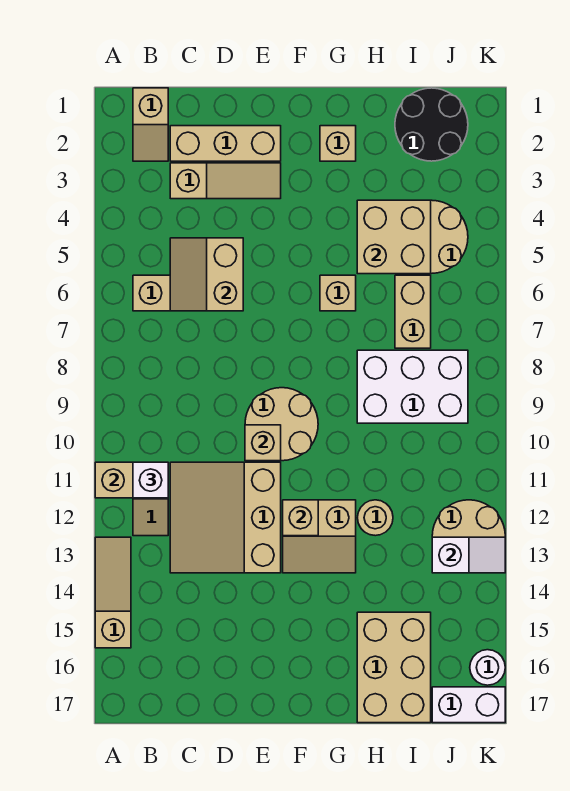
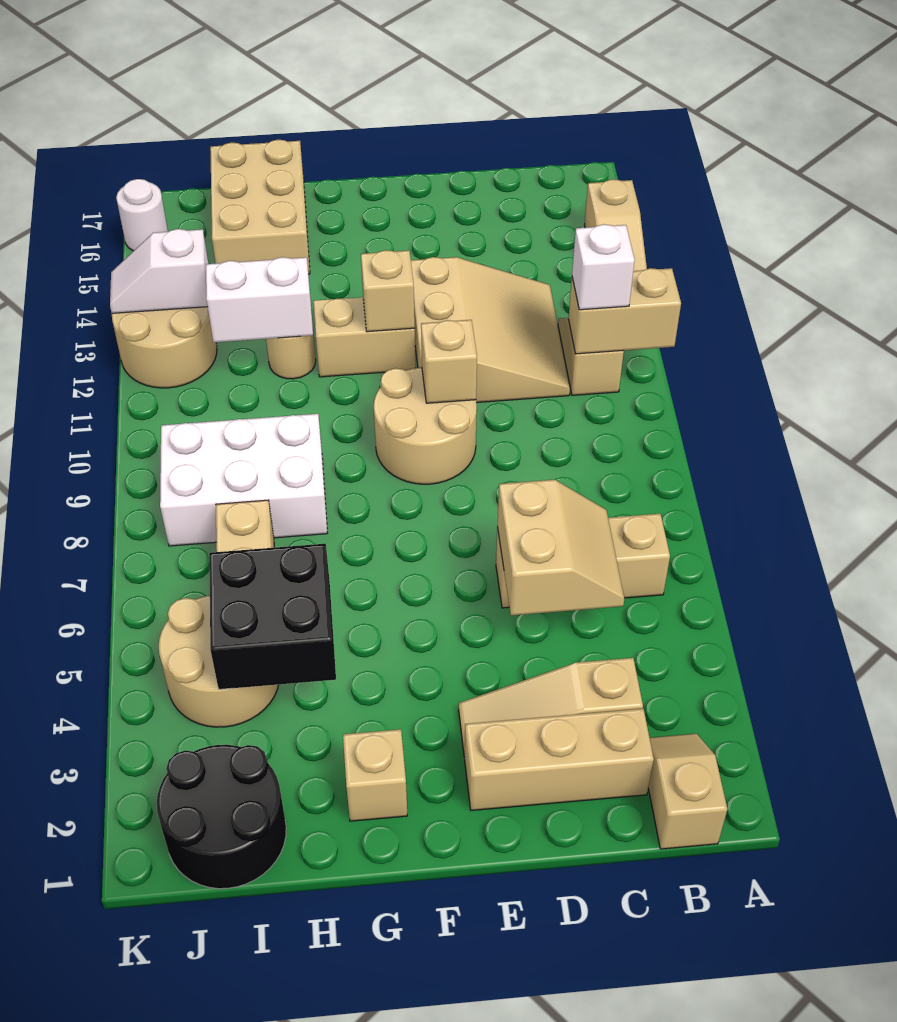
tan brick G6 level 1 -> none
tan brick H4:I5 level 2 -> black brick H4:I5 level 2
white brick J17:K17 level 1 -> white brick H12:I12 level 2

